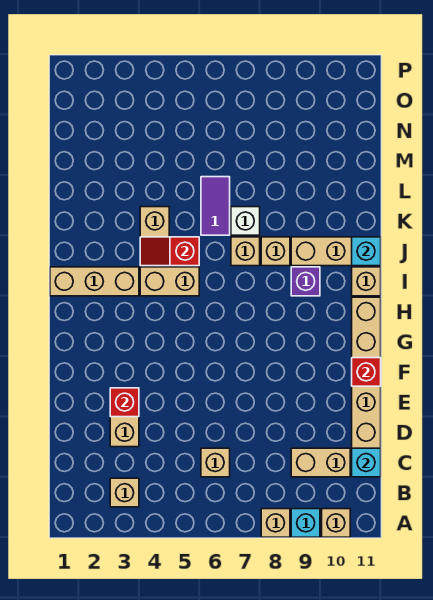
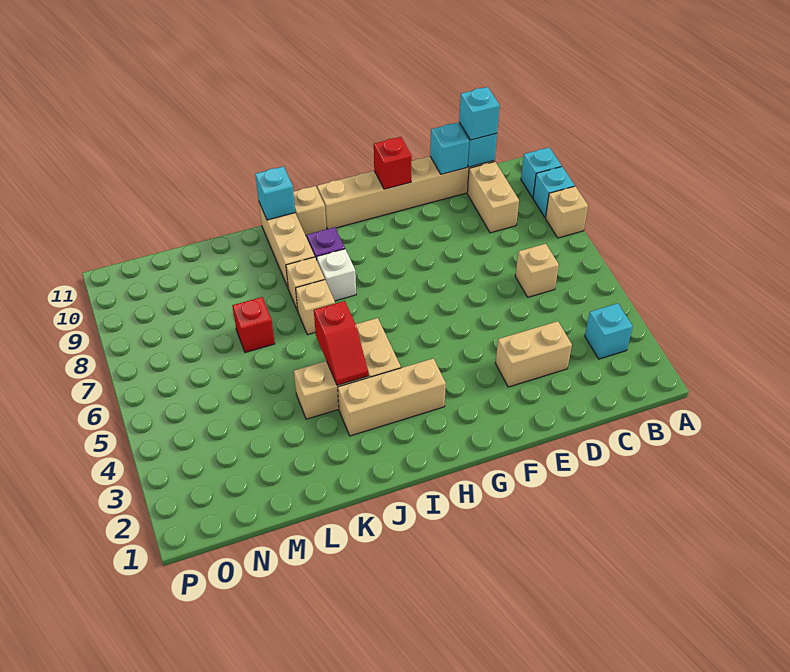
tan brick A10 level 1 -> cyan brick A10 level 1
tan brick B3 level 1 -> cyan brick B3 level 1
none -> cyan brick C11 level 3
none -> cyan brick D11 level 2
red brick E3 level 2 -> red brick L7 level 1
tan brick I1:I3 level 1 -> tan brick H3:J3 level 1
purple tile K6:L6 level 1 -> none
white brick K7 level 1 -> white brick I8 level 1

